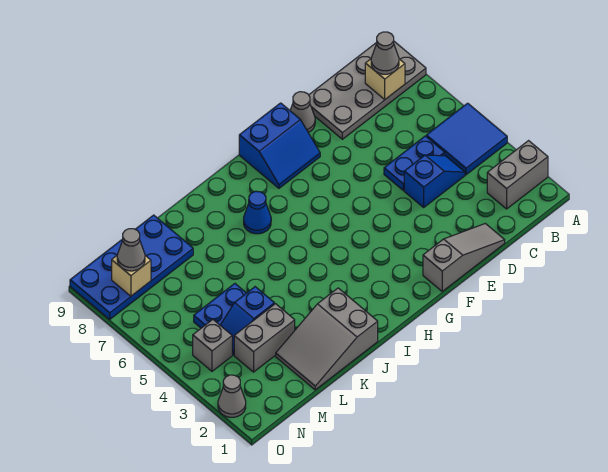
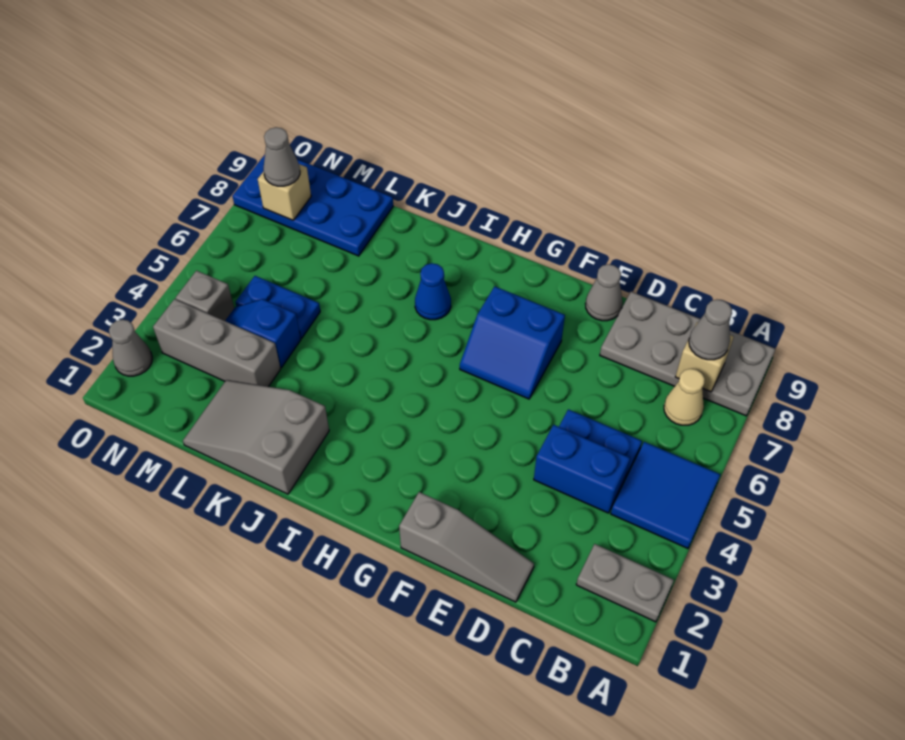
grey brick A2:B2 level 1 -> grey plate A2:B2 level 1
none -> tan cone B7 level 1
blue slope C4:D4 level 1 top D -> blue brick C4:D4 level 1
blue slope F8:G9 level 1 top 9 -> blue slope F6:G7 level 1 top 7
grey brick L3:M3 level 1 -> grey brick L3:N3 level 1

